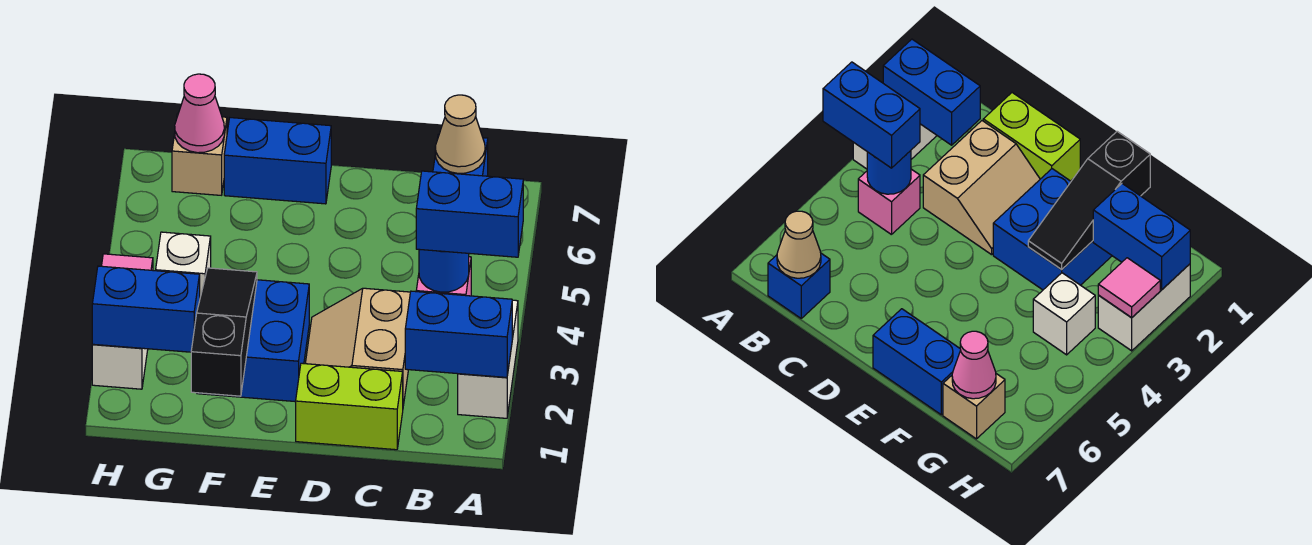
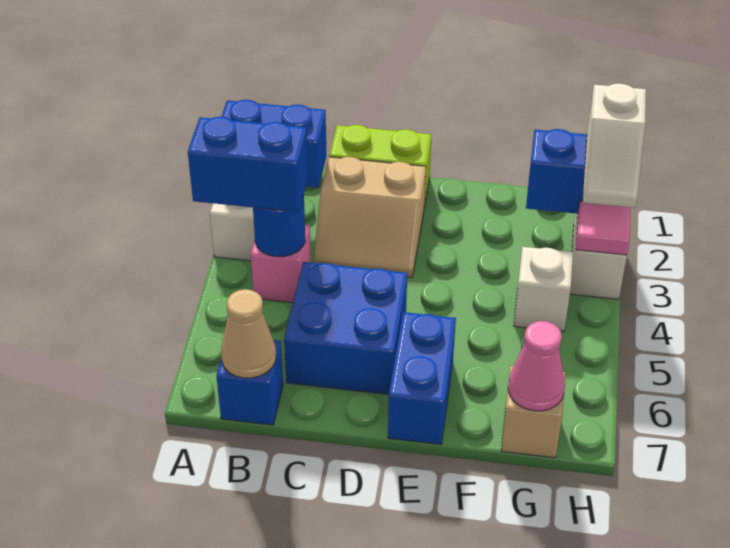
tan slope C2:D3 level 1 top C -> tan slope C2:D3 level 1 top 2
blue brick E2:F3 level 1 -> blue brick C5:D6 level 1
blue brick E7:F7 level 1 -> blue brick E6:E7 level 1
black slope F1:F3 level 2 top 1 -> none
none -> white slope H2:H3 level 3 top 2

